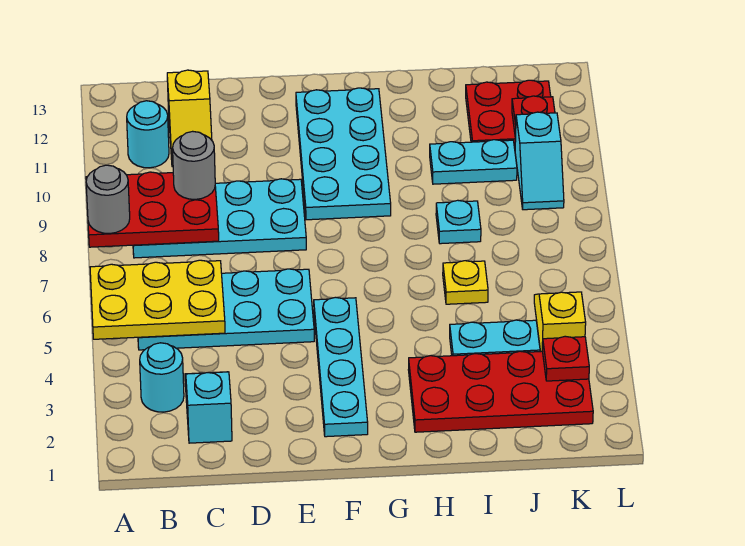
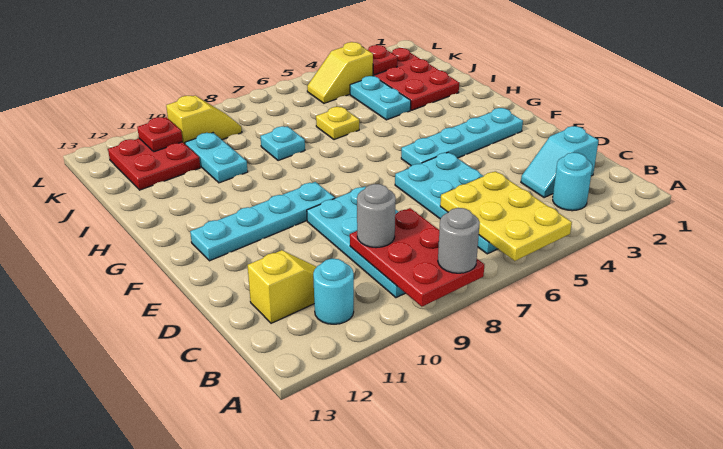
cyan plate F9:G12 level 1 -> cyan plate F9:F12 level 1
red plate H2:K3 level 1 -> red plate I2:K3 level 1
cyan slope K9:K10 level 1 top 10 -> yellow slope K9:K10 level 1 top 10

